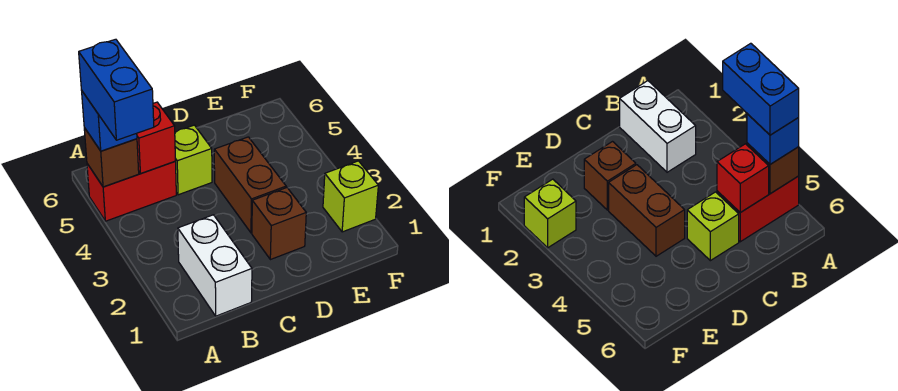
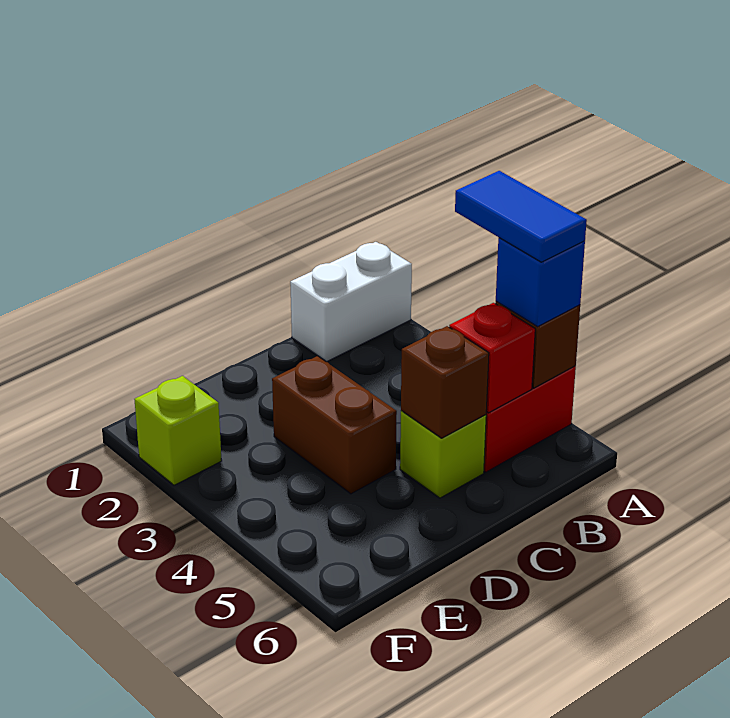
blue brick A4:A5 level 4 -> blue tile A4:A5 level 4
white brick B1:B2 level 1 -> white brick A1:B1 level 1
brown brick D2 level 1 -> brown brick C5 level 2

